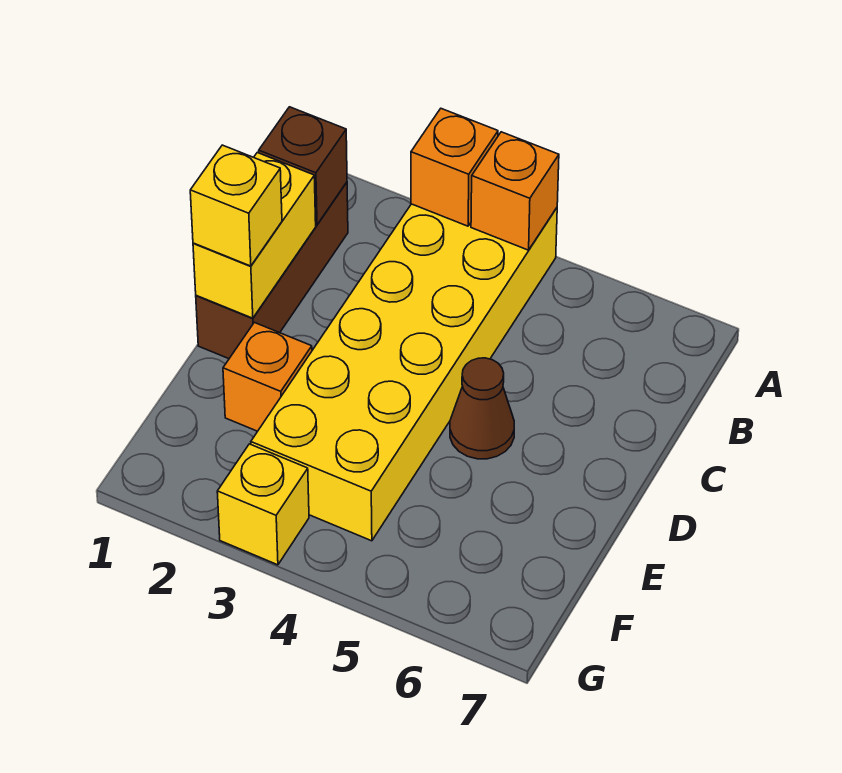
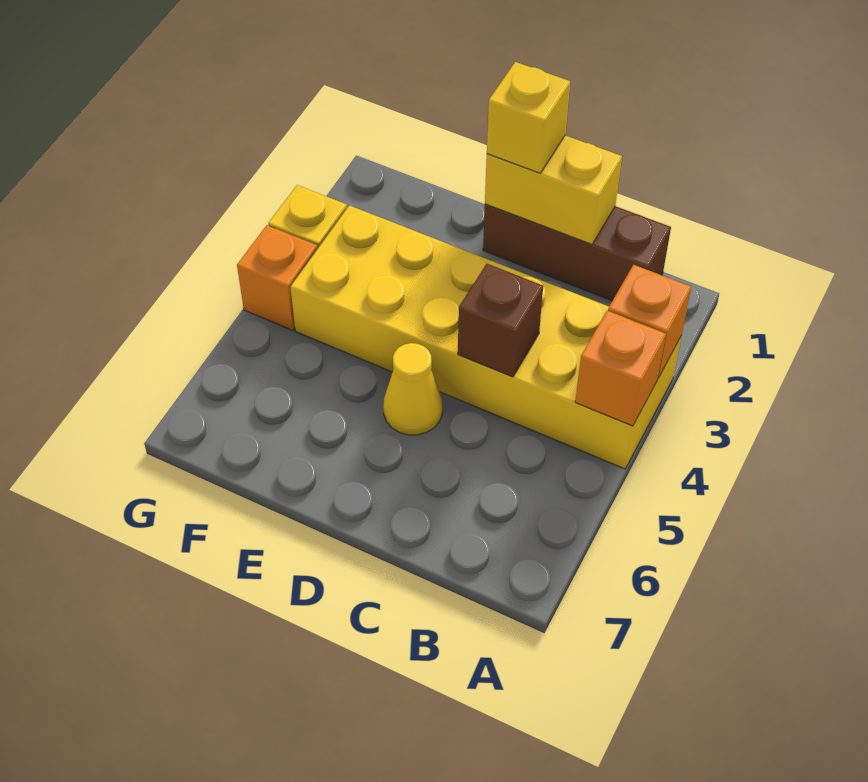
brown brick B1 level 2 -> brown brick C4 level 2
brown cone D5 level 1 -> yellow cone D5 level 1
orange brick E2 level 1 -> orange brick G4 level 1

